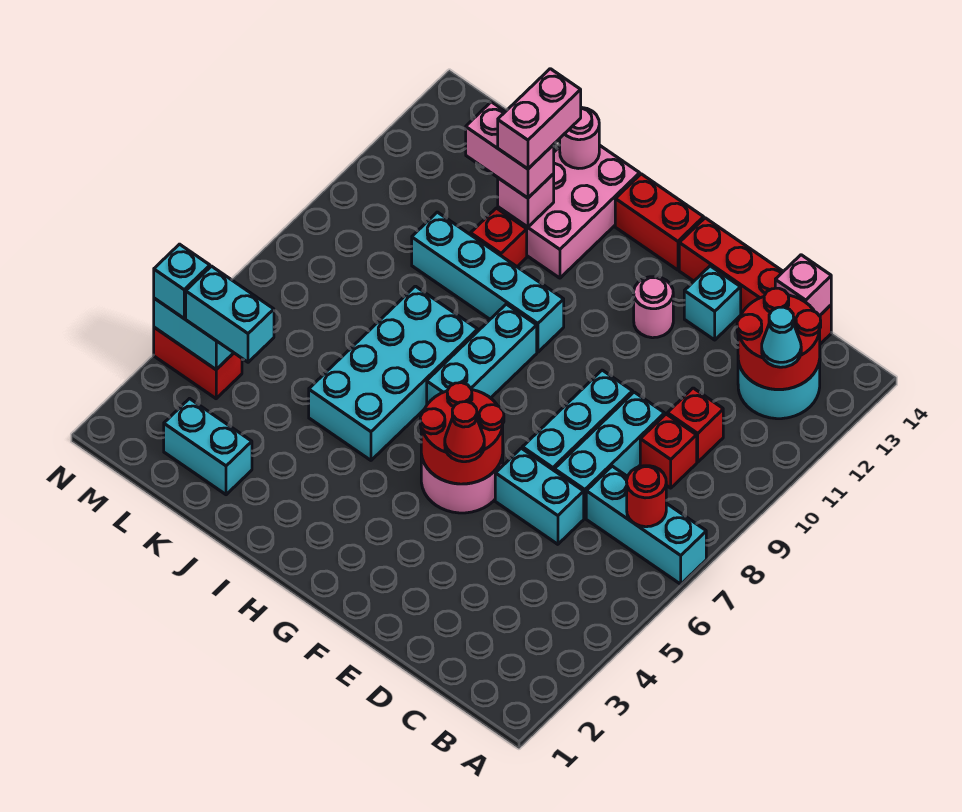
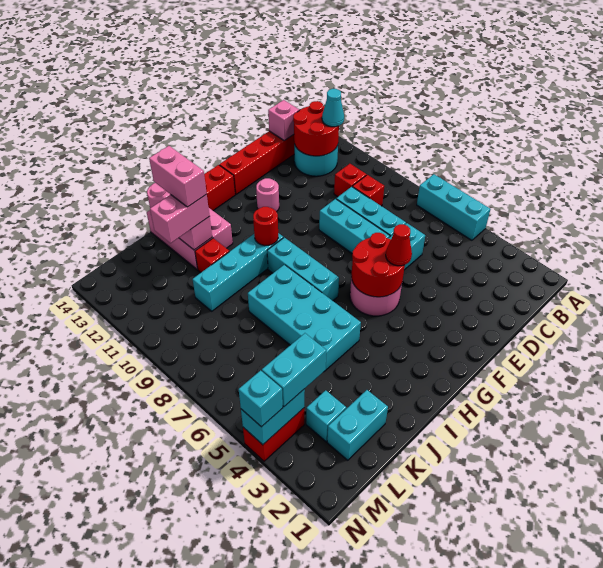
cyan brick A7:C7 level 1 -> cyan brick A5:A7 level 1
red round brick B7 level 2 -> red round brick H10 level 2
cyan brick E13 level 1 -> cyan brick L3 level 1

